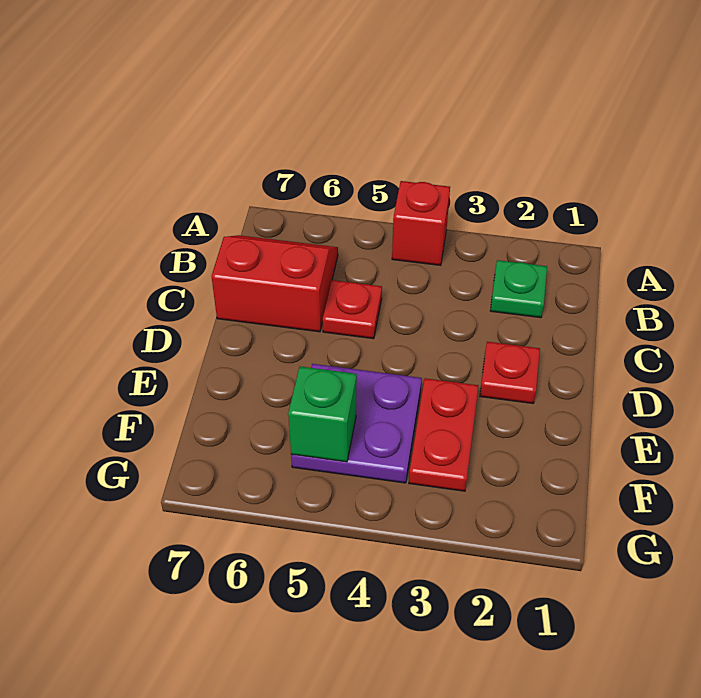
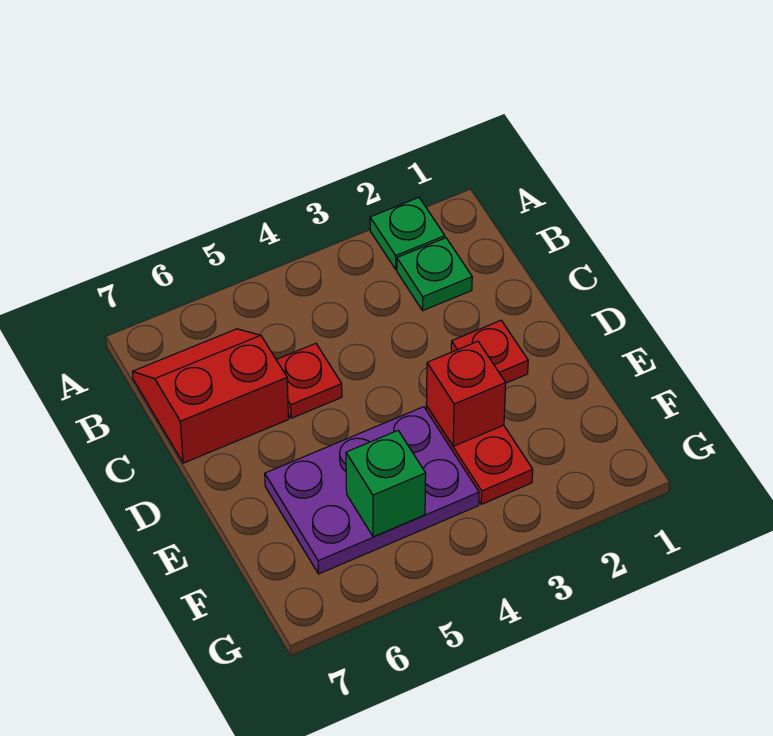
none -> green plate A2 level 1
red brick A4 level 1 -> red brick E3 level 2
purple plate E4:F5 level 1 -> purple plate E4:F6 level 1

